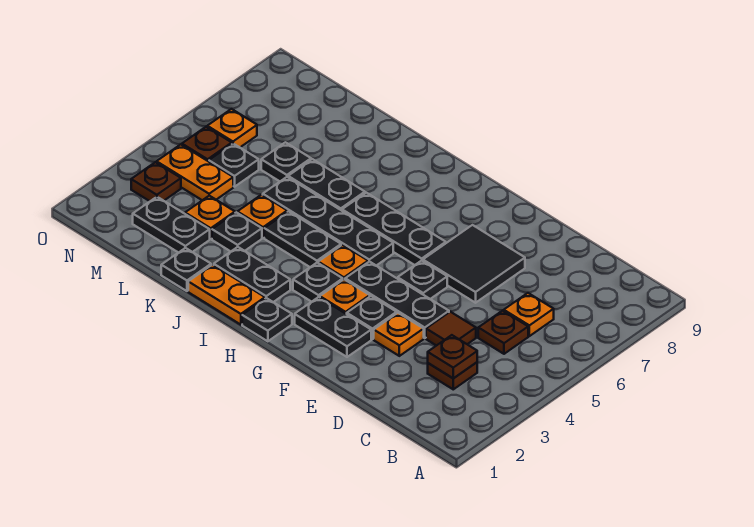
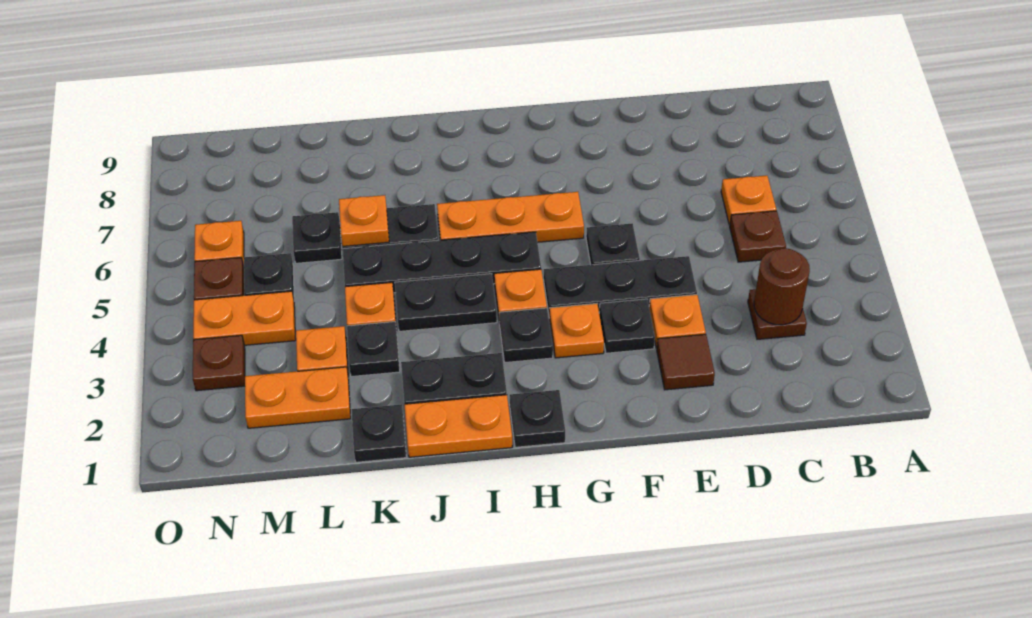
brown plate C3 level 2 -> brown round brick C3 level 2
brown tile D4 level 1 -> brown tile E2 level 1
black tile E6:F7 level 1 -> none
black plate F2:G2 level 1 -> none
black plate G6:I6 level 1 -> orange plate G6:I6 level 1
none -> orange plate K6 level 2
black plate L2:M2 level 1 -> orange plate L2:M2 level 1

